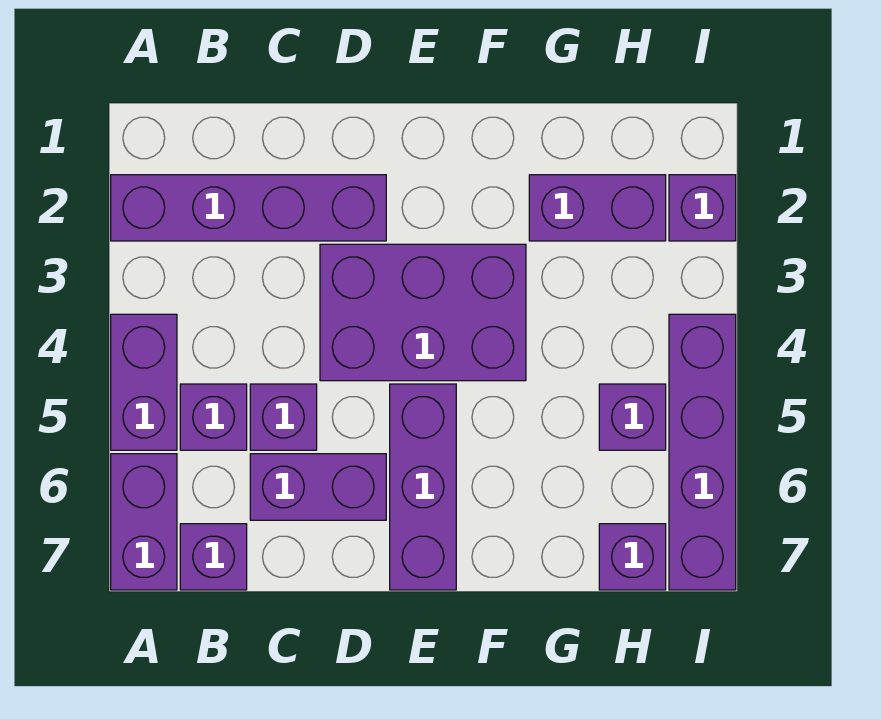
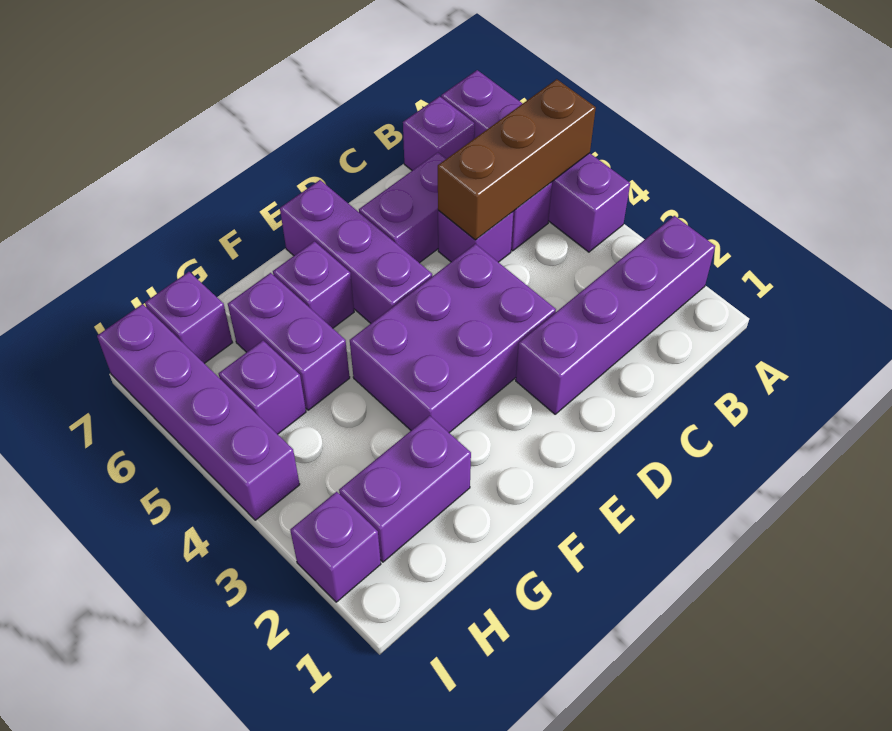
none -> brown brick A5:C5 level 2
none -> purple brick F6 level 1
none -> purple brick G5:G6 level 1

